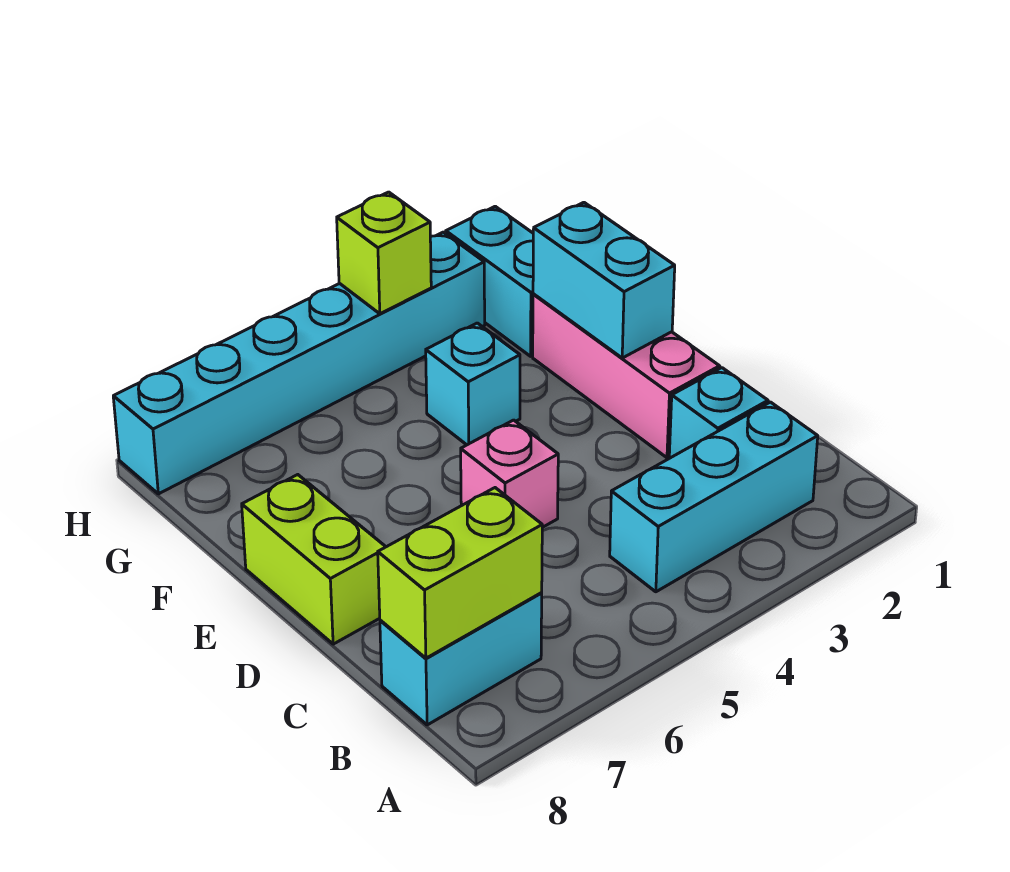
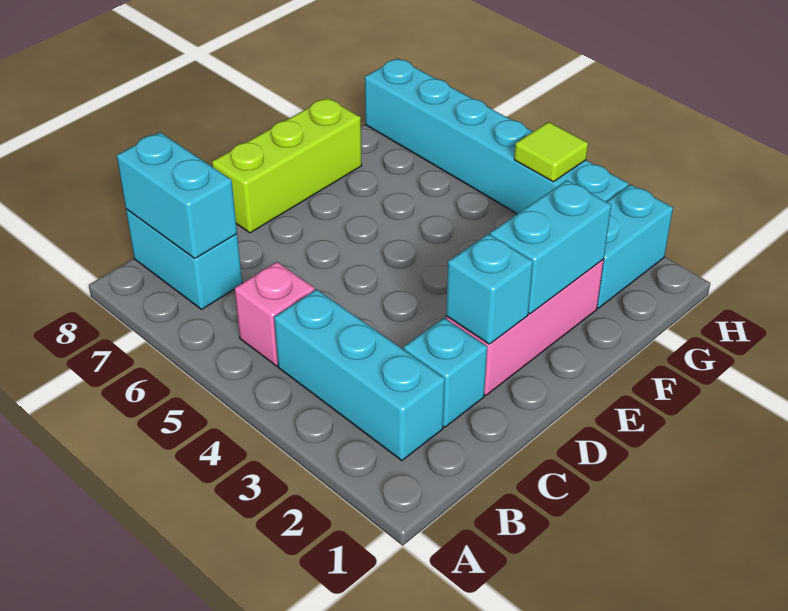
lime brick B7:B8 level 2 -> cyan brick B7:B8 level 2
pink brick D5 level 1 -> pink brick B5 level 1
lime brick D8:E8 level 1 -> lime brick D8:F8 level 1
cyan brick F4 level 1 -> cyan brick D2 level 2
lime brick H4 level 2 -> lime tile H4 level 2

